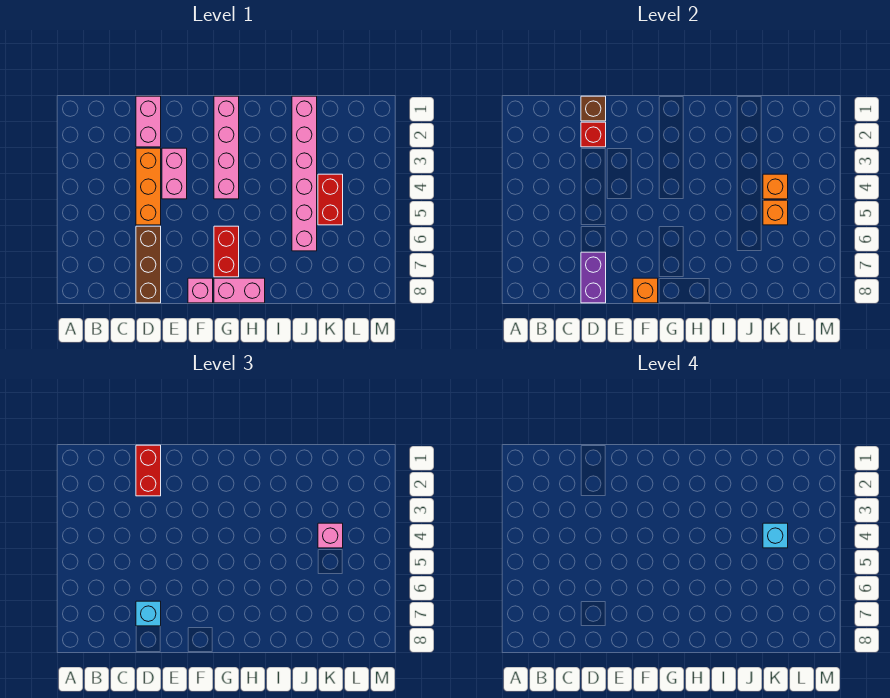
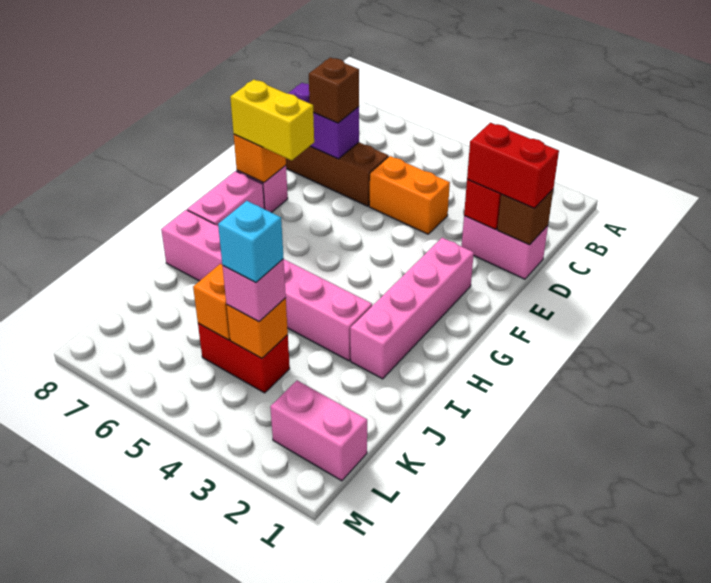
orange brick D3:D5 level 1 -> orange brick D4:D5 level 1
cyan brick D7 level 3 -> brown brick D7 level 3
pink brick E3:E4 level 1 -> pink brick L1:L2 level 1
none -> yellow brick F7:F8 level 3
pink brick G1:G4 level 1 -> pink brick F2:I2 level 1
red brick G6:G7 level 1 -> none
pink brick J1:J6 level 1 -> pink brick I3:I8 level 1

